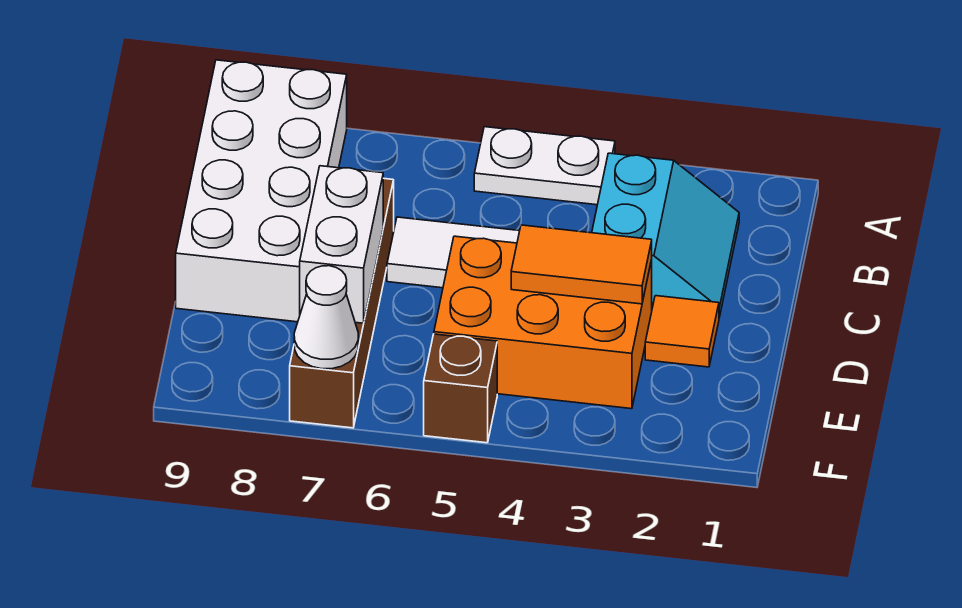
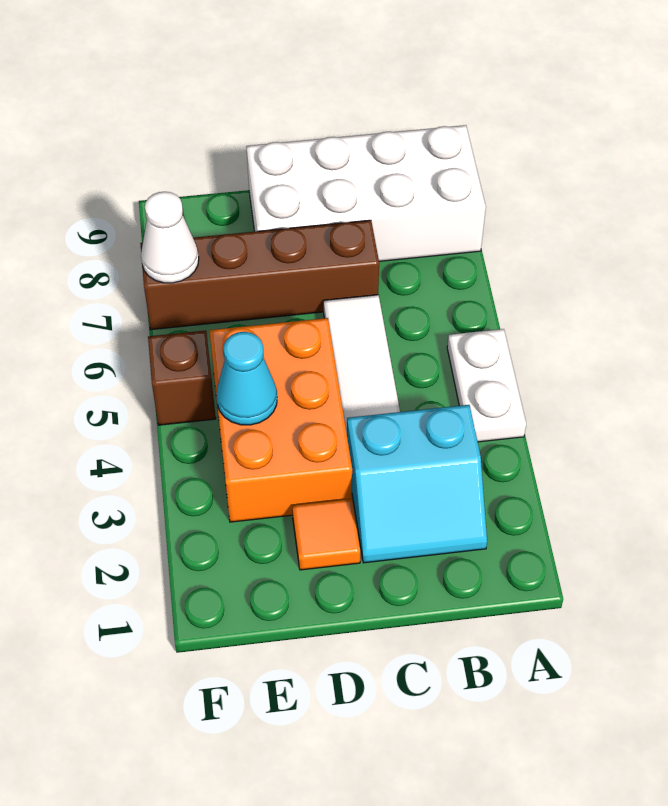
orange tile D3:D4 level 2 -> none
white brick D7:E7 level 2 -> none
none -> cyan cone E4 level 2

